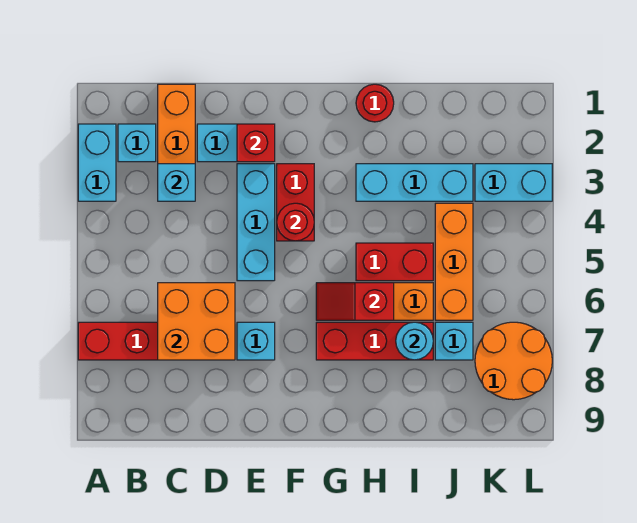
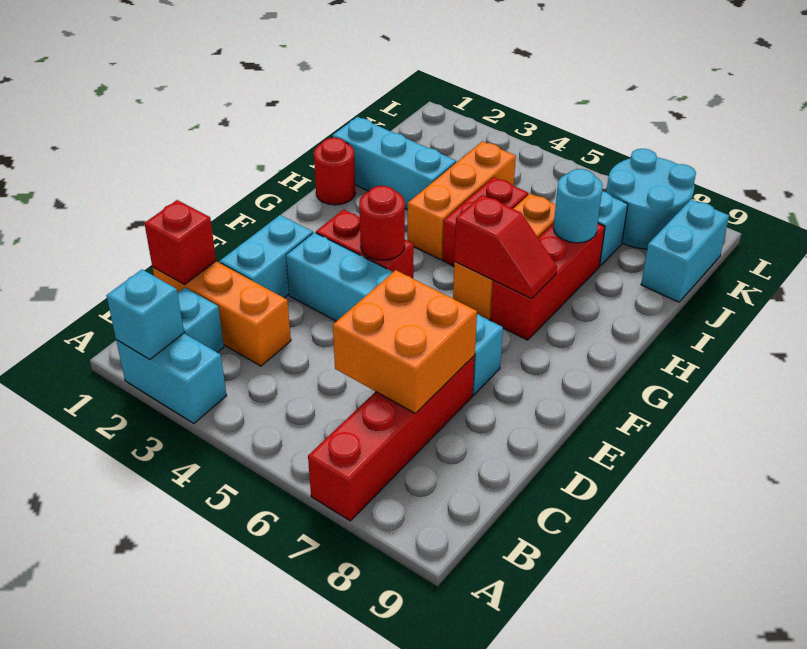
cyan brick C3 level 2 -> cyan brick A2 level 2
red brick E2 level 2 -> red brick C1 level 2
red slope G6:H6 level 2 top H -> red slope G6:G7 level 2 top 6
cyan brick H3:J3 level 1 -> cyan brick I1:I3 level 1
orange brick J4:J6 level 1 -> orange brick H4:J4 level 1
cyan brick K3:L3 level 1 -> cyan brick J9:K9 level 1
orange round brick K7:L8 level 1 -> cyan round brick K7:L8 level 1

